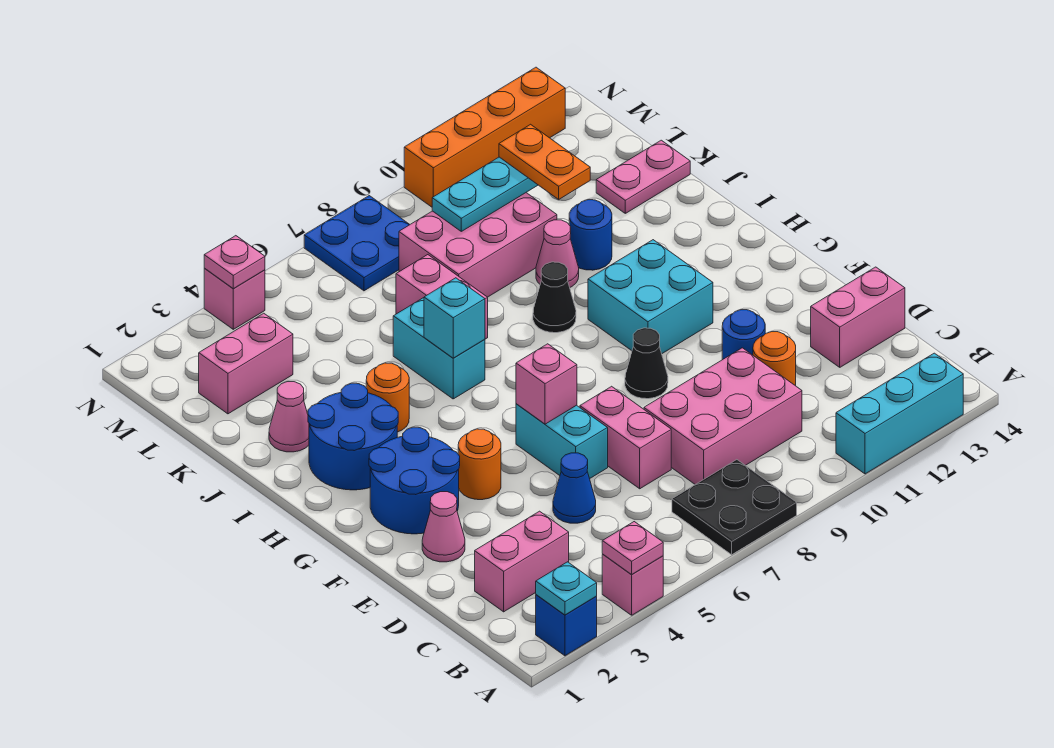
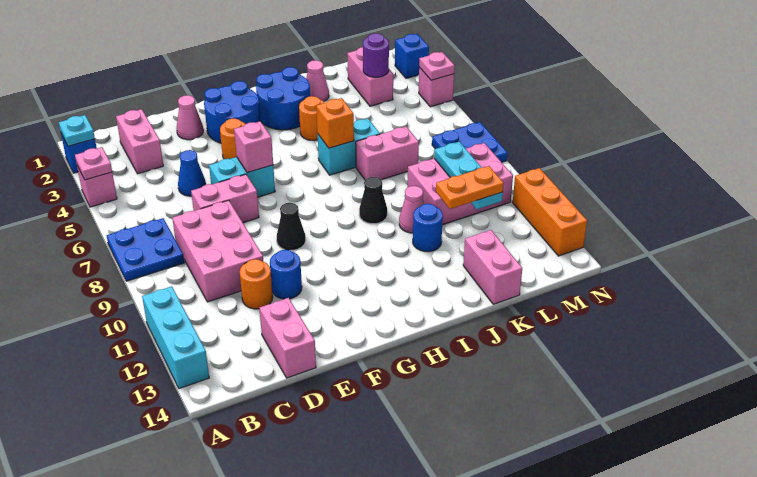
black plate A7:B8 level 1 -> blue plate A7:B8 level 1
cyan brick G10:H11 level 1 -> none
cyan brick I6 level 2 -> orange brick I6 level 2
pink brick K8:L10 level 1 -> pink brick K9:M10 level 1
pink plate K13:K14 level 1 -> pink brick K13:K14 level 1
none -> purple round brick L3 level 2
none -> blue brick N2 level 1
orange brick N10:N13 level 1 -> orange brick N11:N13 level 1

